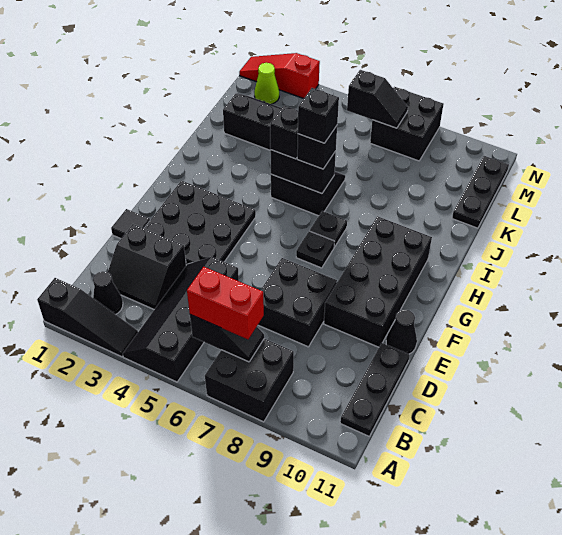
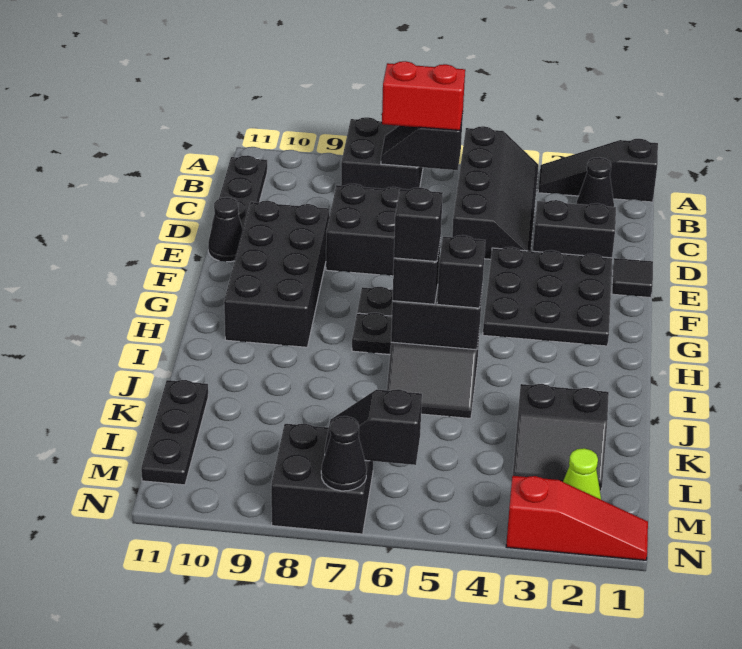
none -> black cone N7 level 2

